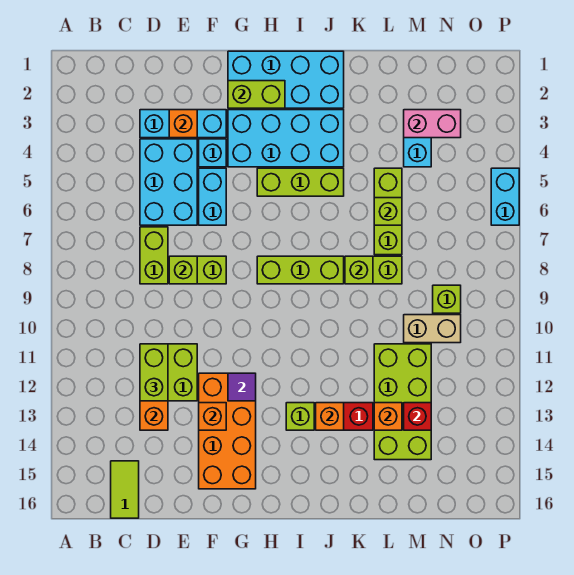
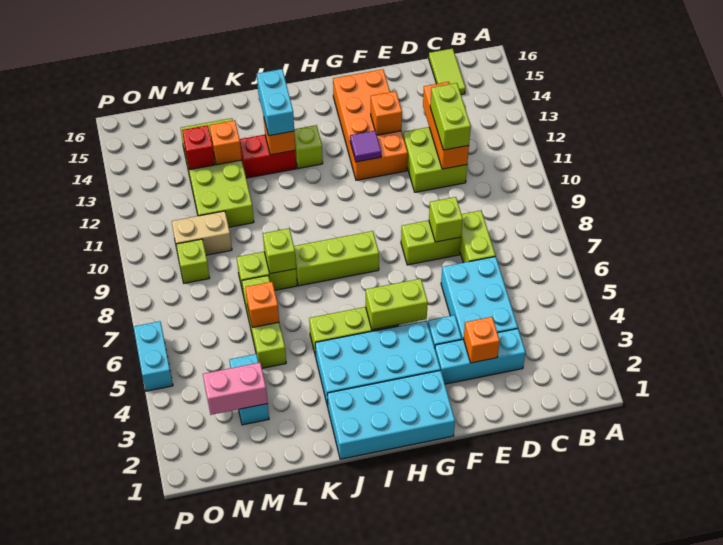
cyan brick F5:F6 level 1 -> cyan brick J13:J14 level 3
lime brick G2:H2 level 2 -> lime brick G5:H5 level 2
lime brick L6 level 2 -> orange brick L6 level 2

